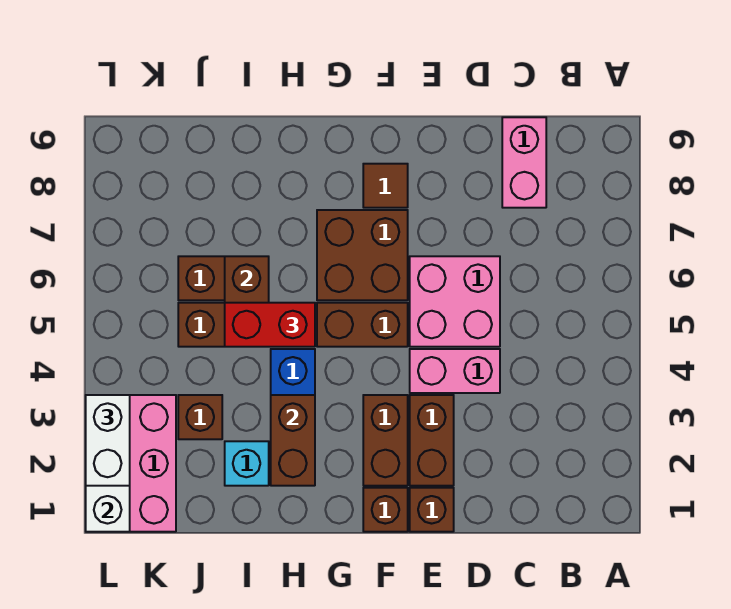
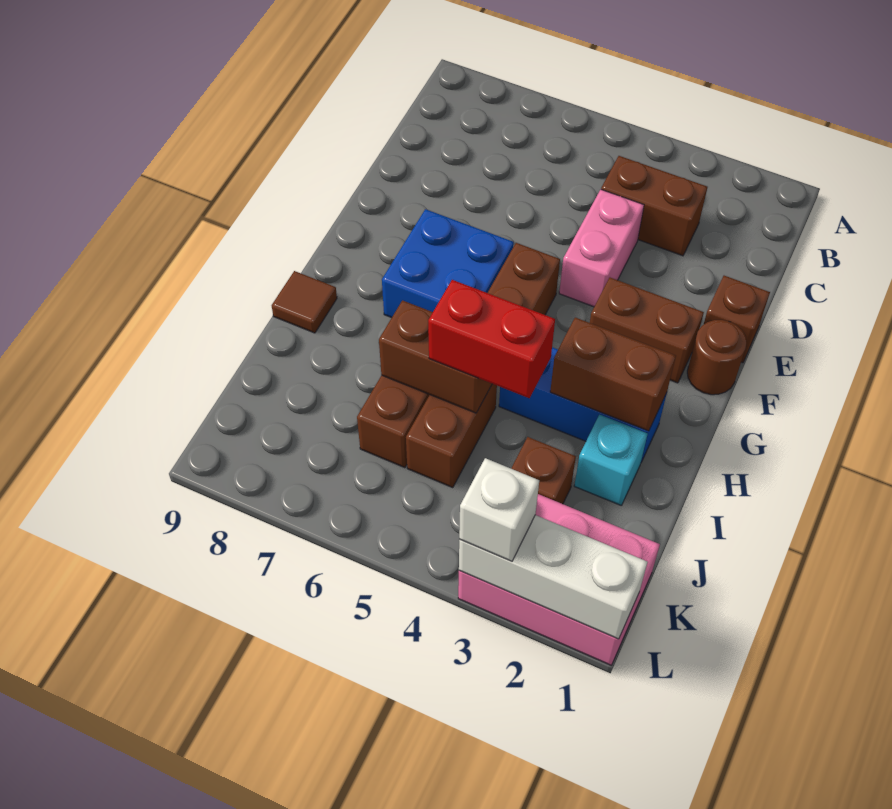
pink brick C8:C9 level 1 -> none
pink brick D5:E6 level 1 -> none
brown brick E2:E3 level 1 -> brown brick C3:C4 level 1
brown brick F1 level 1 -> brown round brick F1 level 1
brown brick F6:G7 level 1 -> blue brick F6:G7 level 1
brown tile F8 level 1 -> brown tile H9 level 1
red brick H5:I5 level 3 -> red brick I4:I5 level 3
white brick L2:L3 level 3 -> white brick L3 level 3

